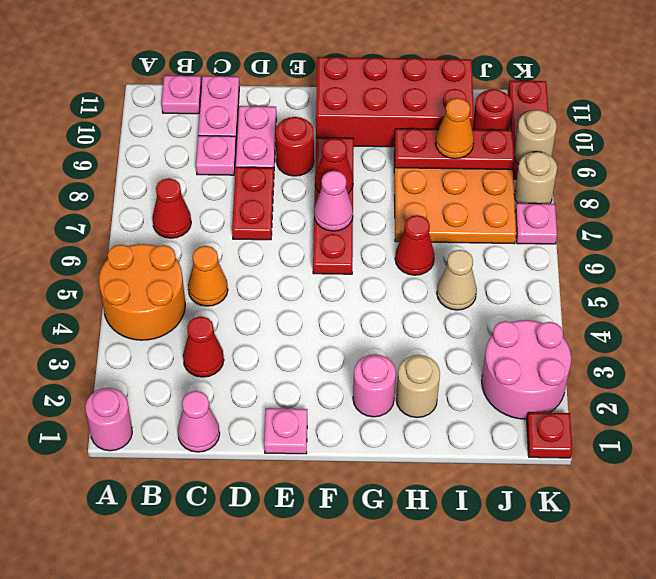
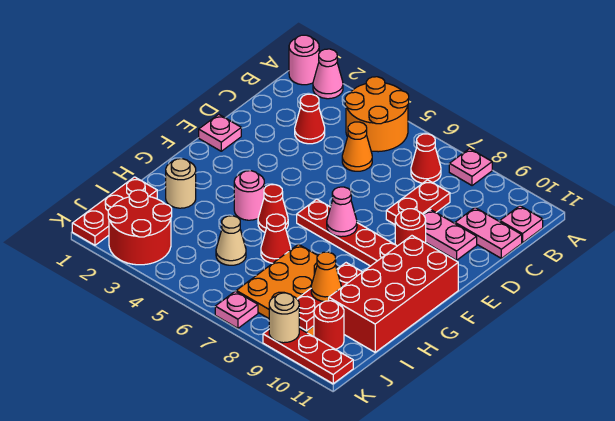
pink cone C1 level 1 -> pink cone A2 level 1
pink plate C9 level 1 -> pink plate A8 level 1
red plate D7:D8 level 1 -> red plate C8:D8 level 1
red cone F8 level 2 -> red cone G5 level 1
pink round brick G2 level 1 -> pink round brick G4 level 1
pink round brick J2:K3 level 1 -> red round brick J2:K3 level 1
red plate K1 level 1 -> red plate I1:K1 level 1
tan round brick K8 level 1 -> none

